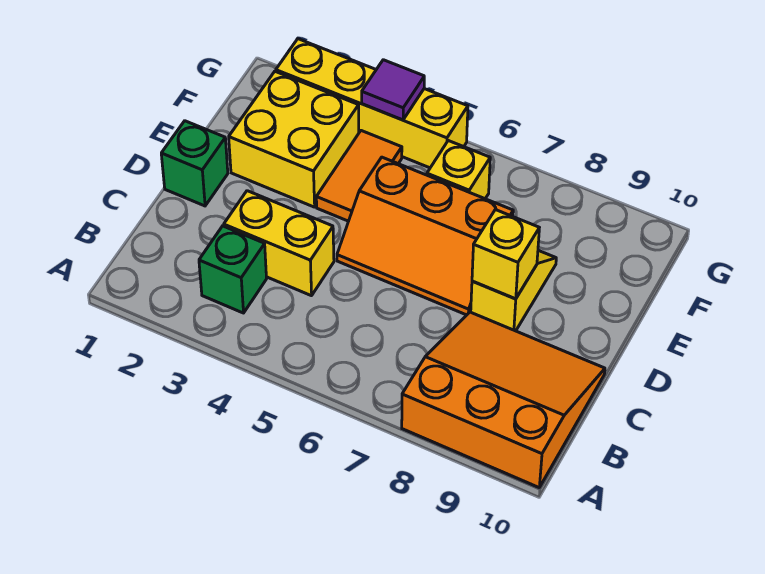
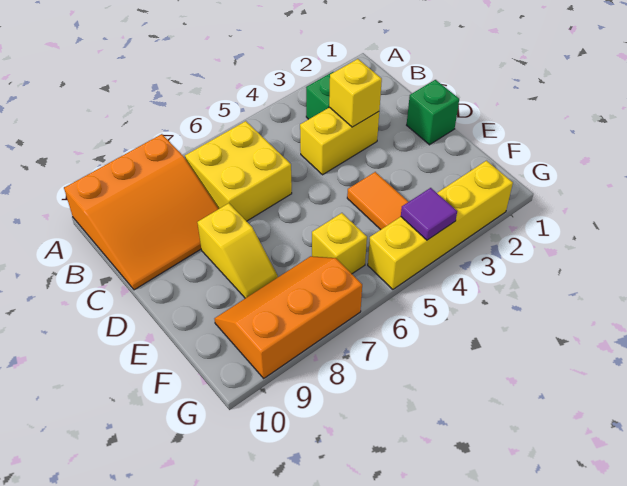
orange slope D5:E7 level 1 top E -> orange slope F7:G9 level 1 top G
yellow brick D8 level 2 -> yellow brick C3 level 2
yellow brick E2:F3 level 1 -> yellow brick B6:C7 level 1

